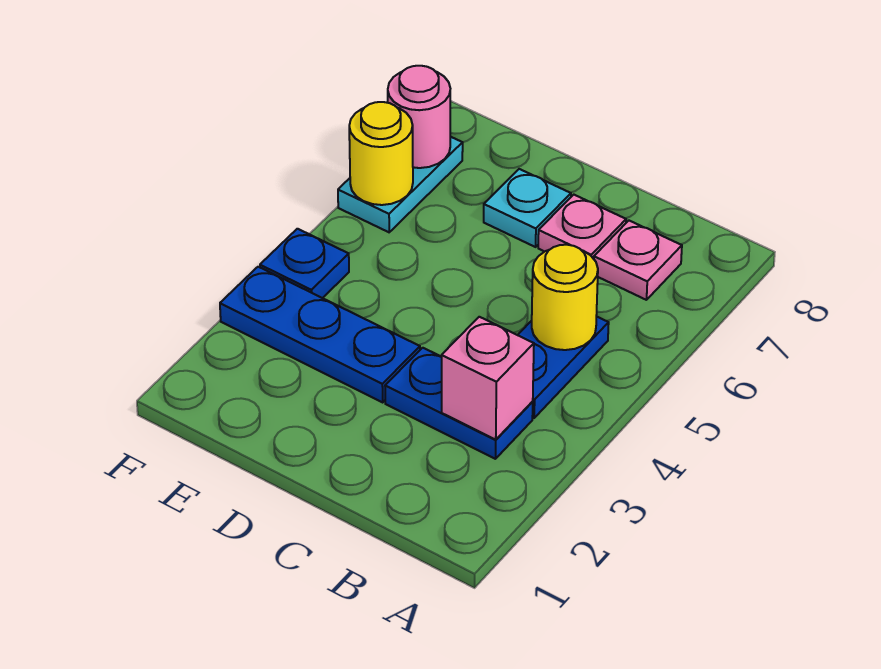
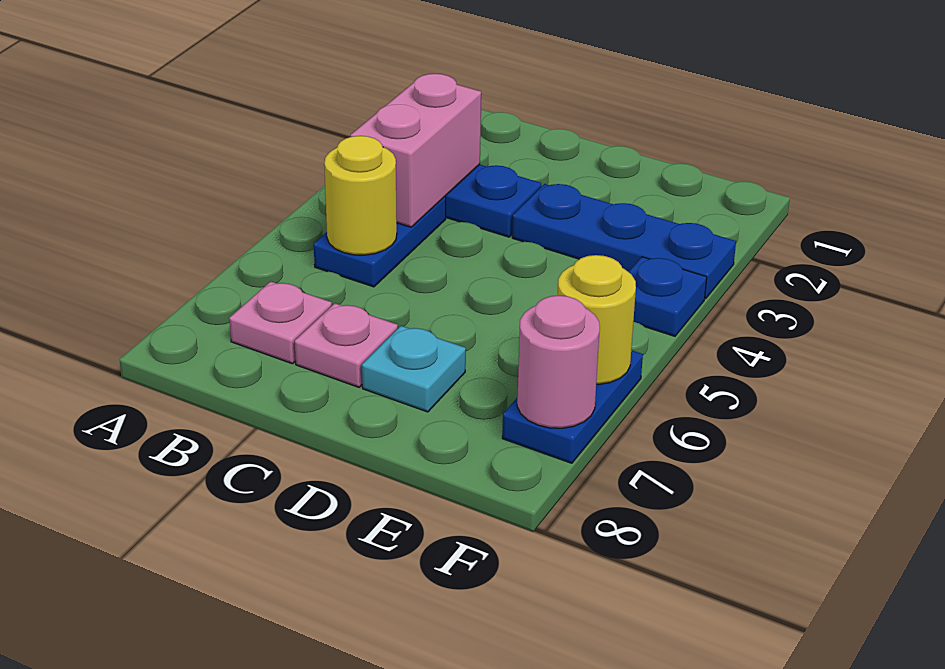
pink brick B3 level 2 -> pink brick B3:B4 level 2
cyan plate F6:F7 level 1 -> blue plate F6:F7 level 1

